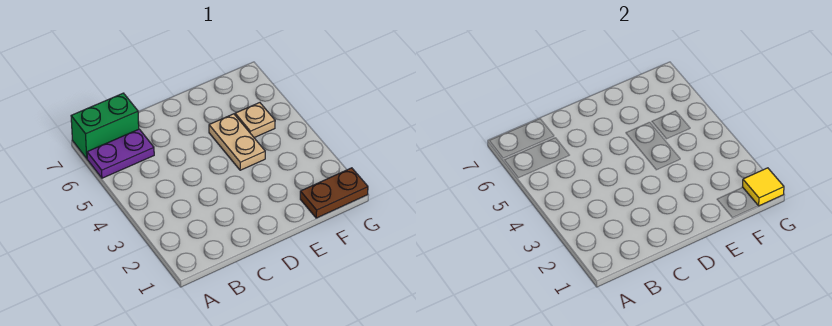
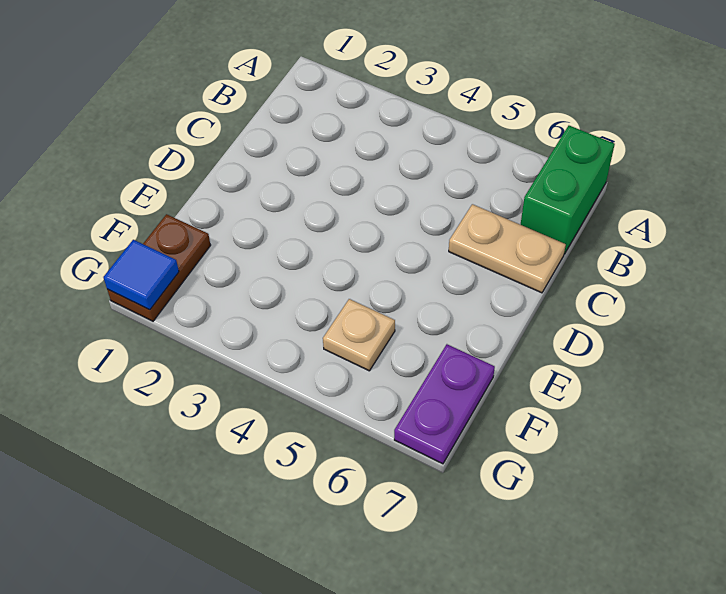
purple plate A6:B6 level 1 -> purple plate F7:G7 level 1
tan plate E4:E5 level 1 -> tan plate C6:C7 level 1
yellow tile G1 level 2 -> blue tile G1 level 2

